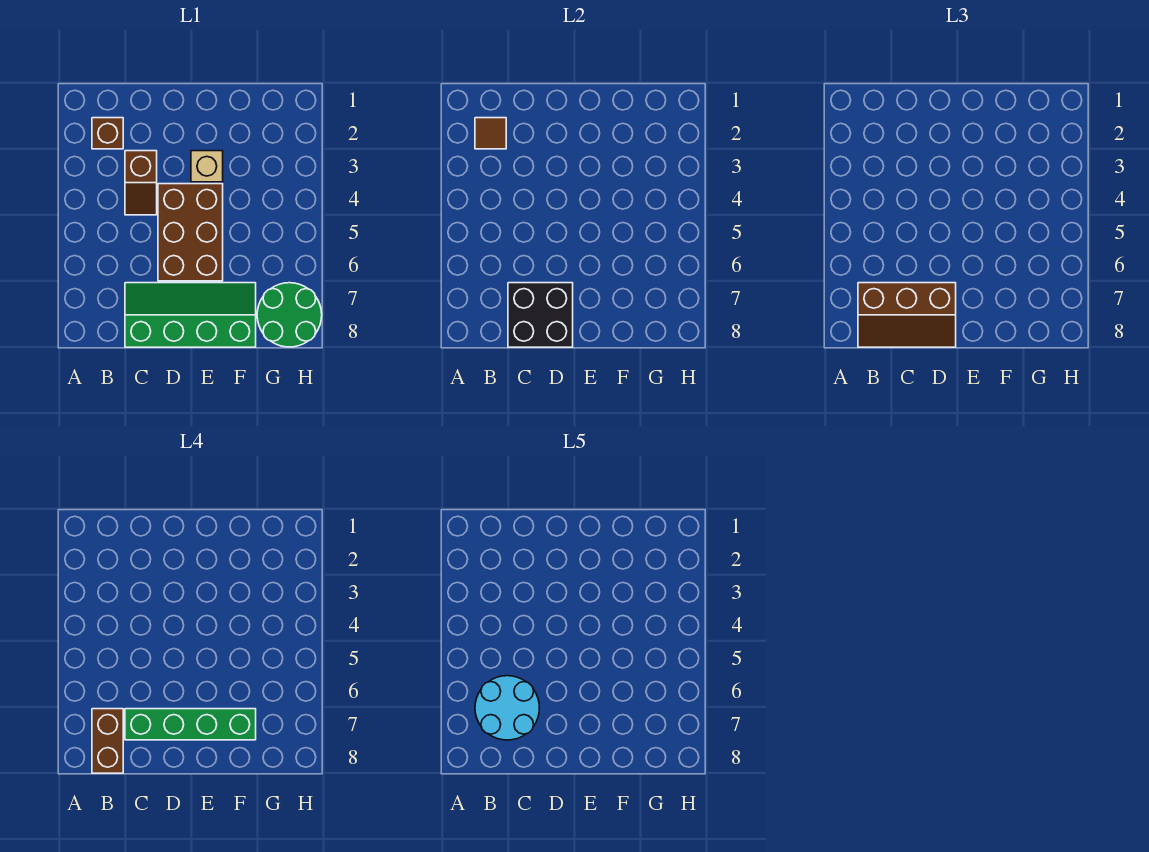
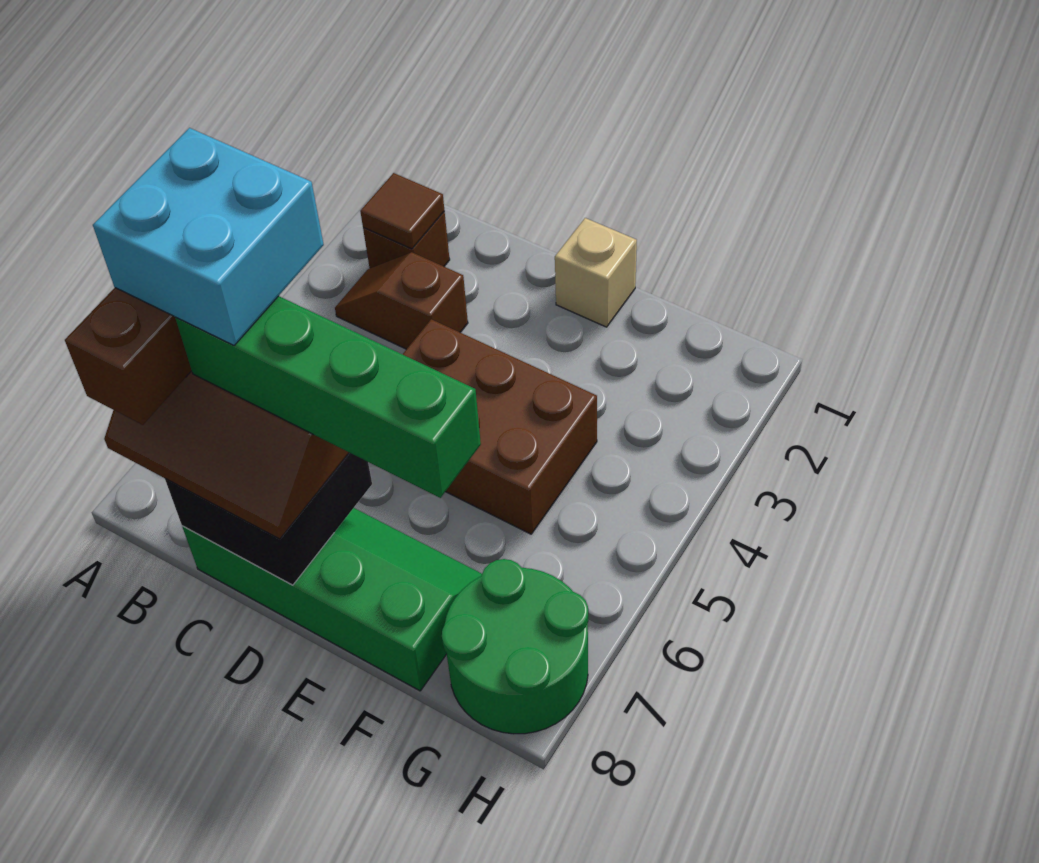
cyan round brick B6:C7 level 5 -> cyan brick B6:C7 level 5
brown slope C3:C4 level 1 top 3 -> brown slope B3:C3 level 1 top C
brown brick D4:E6 level 1 -> brown brick D4:F5 level 1
tan brick E3 level 1 -> tan brick E1 level 1

